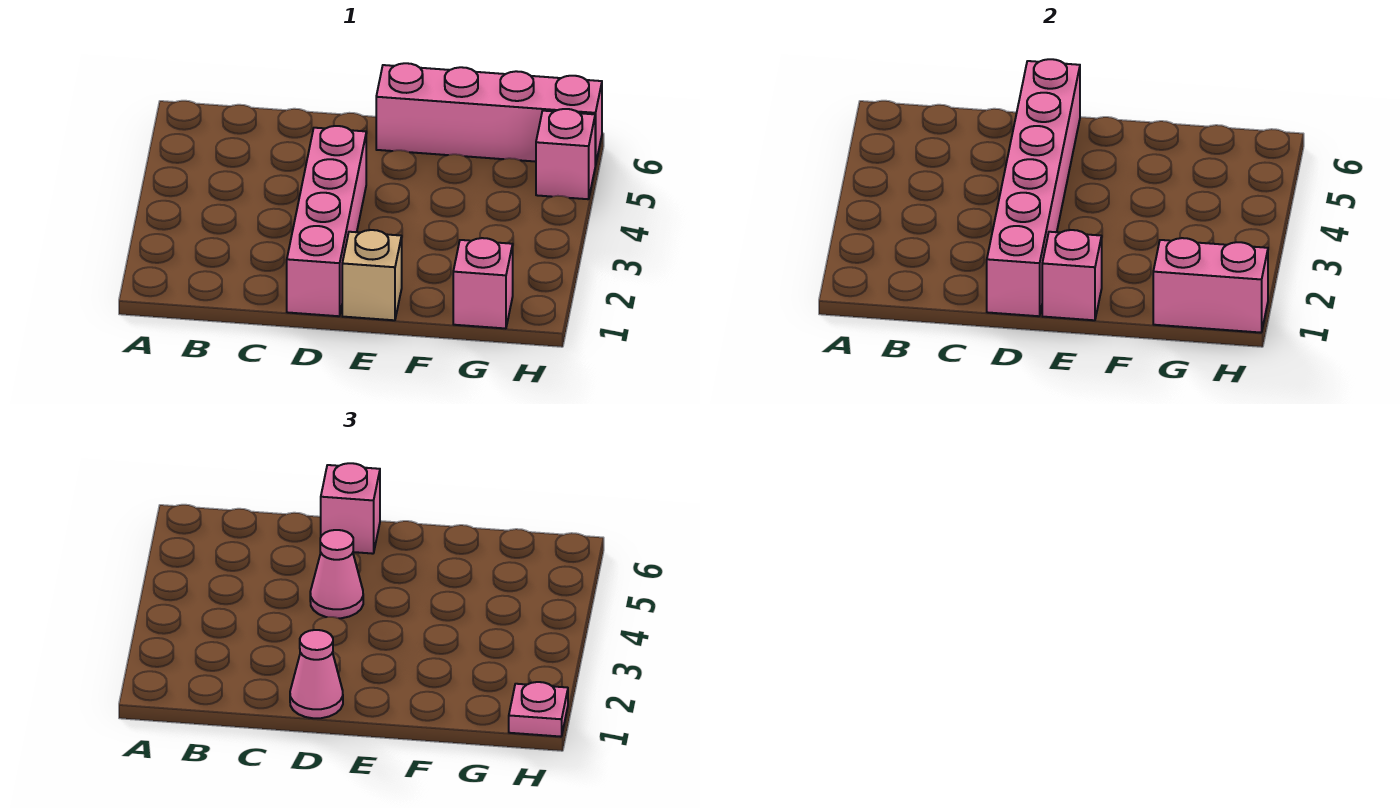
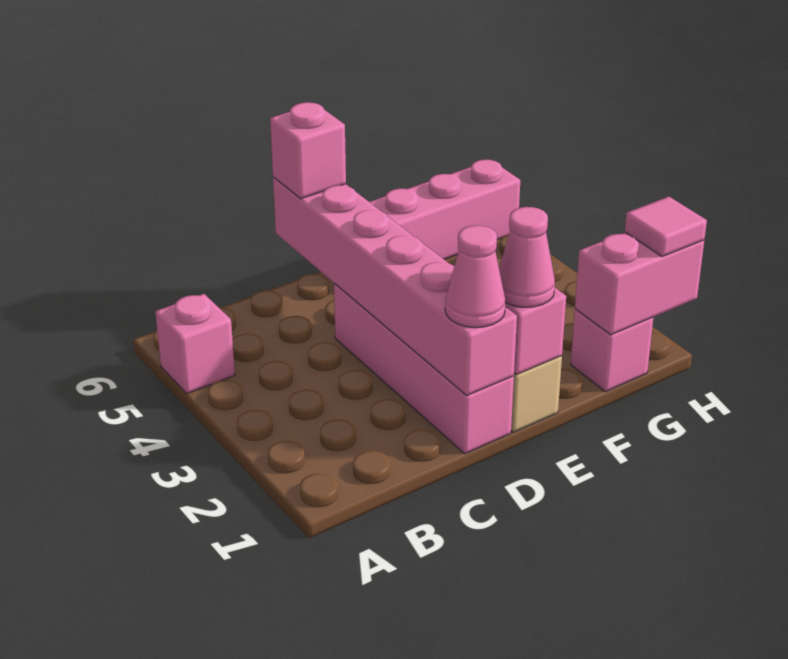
pink cone D4 level 3 -> pink cone E1 level 3
pink plate H1 level 3 -> pink tile H1 level 3
pink brick H5 level 1 -> pink brick A5 level 1

